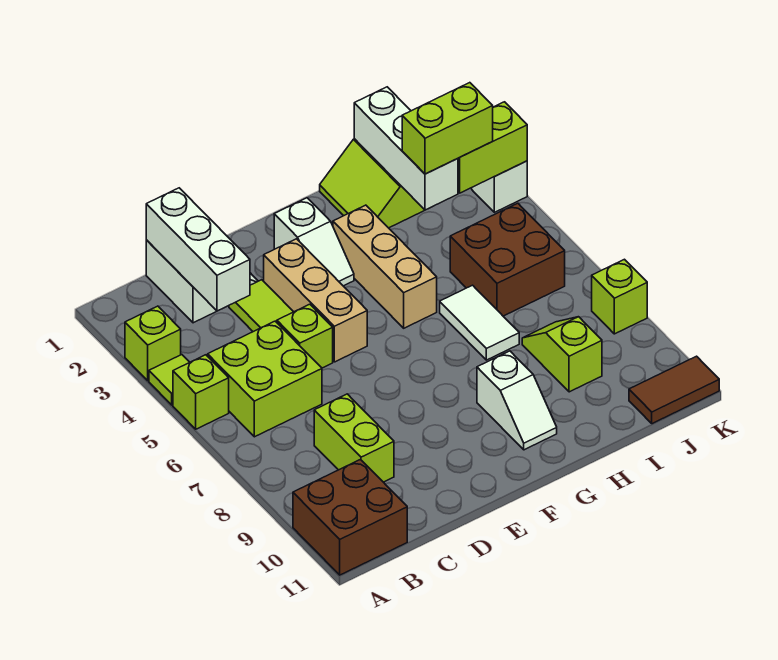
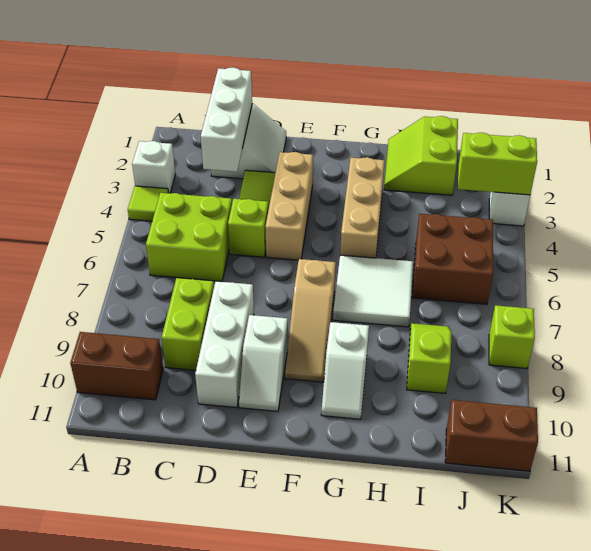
lime brick A3 level 1 -> white brick A3 level 1
lime brick A5 level 1 -> none
brown brick A10:B11 level 1 -> brown brick A10:B10 level 1
white slope F2:F3 level 1 top 2 -> white slope E9:E10 level 1 top 9
none -> tan slope F7:F9 level 1 top 7
white tile H6:H7 level 1 -> white tile G6:H7 level 1
white brick I1:I3 level 2 -> white brick D8:D10 level 1
lime brick I3:J3 level 3 -> none
brown tile J11:K11 level 1 -> brown brick J11:K11 level 1

